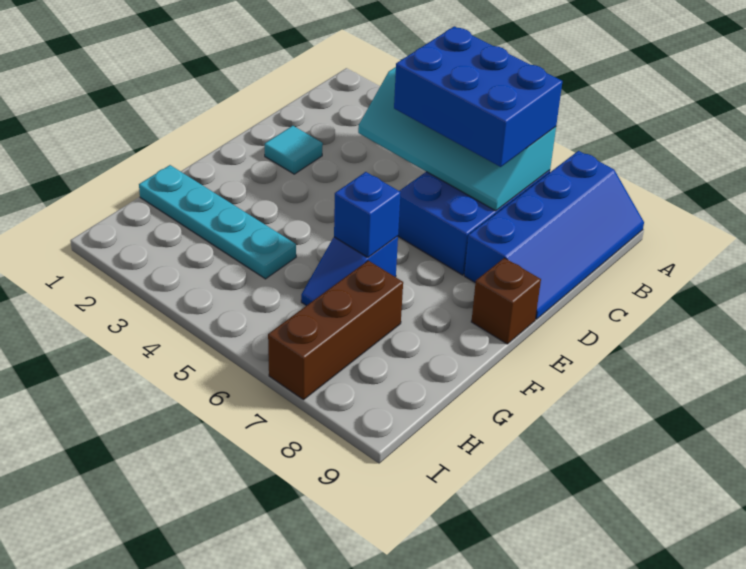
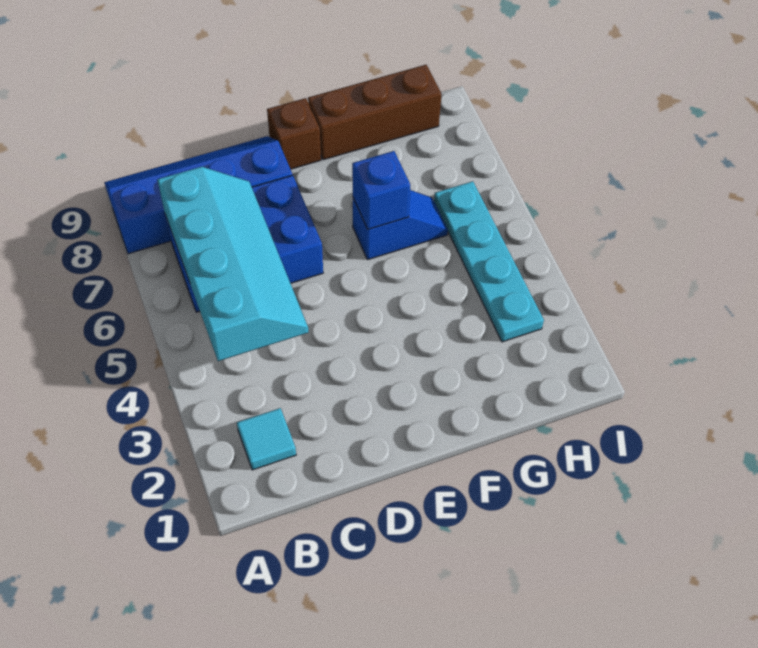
blue brick B5:C7 level 3 -> none
cyan tile D2 level 1 -> cyan tile B2 level 1
cyan plate G1:G4 level 1 -> cyan plate H3:H6 level 1
brown brick G7:I7 level 1 -> brown brick F9:H9 level 1

